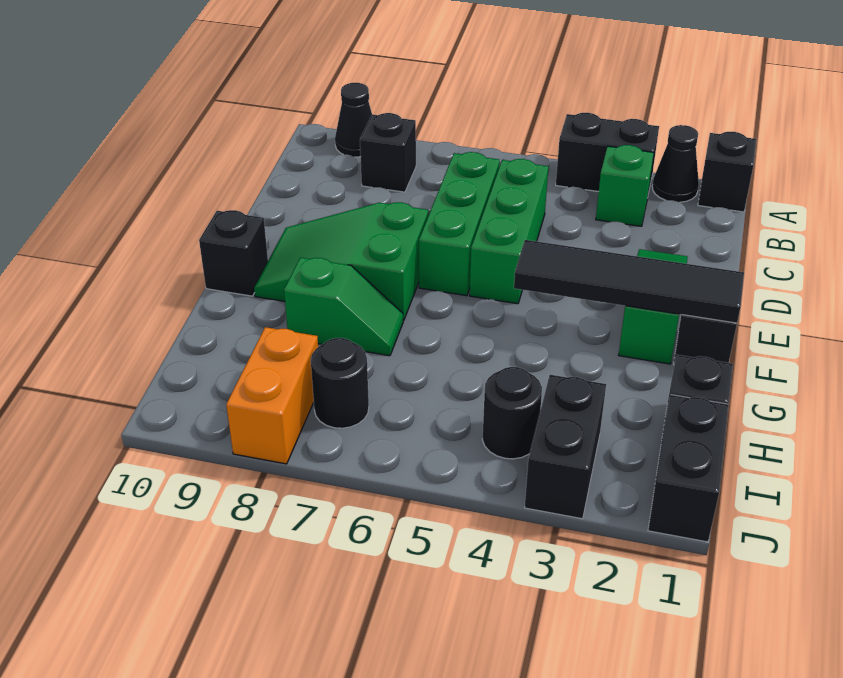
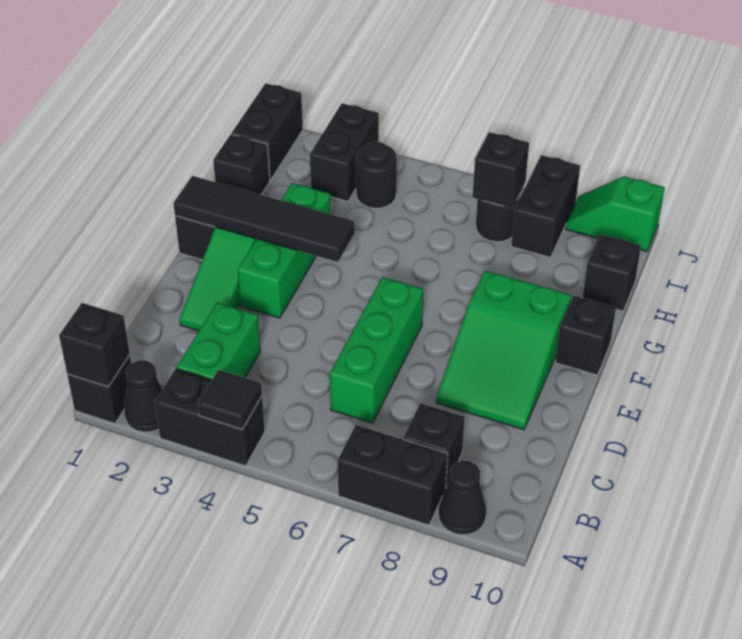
none -> black brick A1 level 2
none -> black tile A4 level 2
none -> black brick A7:A8 level 1
green brick B3 level 1 -> green brick B3:C3 level 1
green brick C5:E5 level 1 -> green brick E3:G3 level 1
green slope E7:F9 level 1 top 7 -> green slope D8:F9 level 1 top F
green slope G7:G8 level 1 top 8 -> green slope J9:J10 level 1 top 10
none -> black brick H10 level 1
none -> black brick I7 level 2
orange brick I8:J8 level 1 -> black brick I8:J8 level 1

